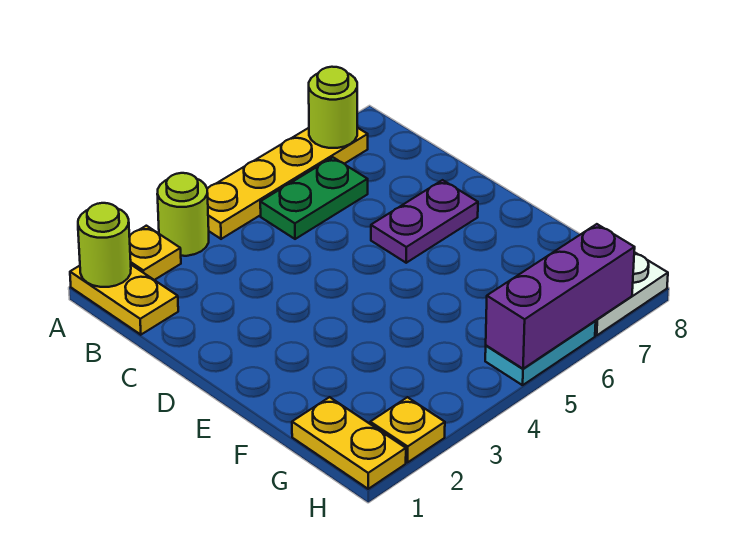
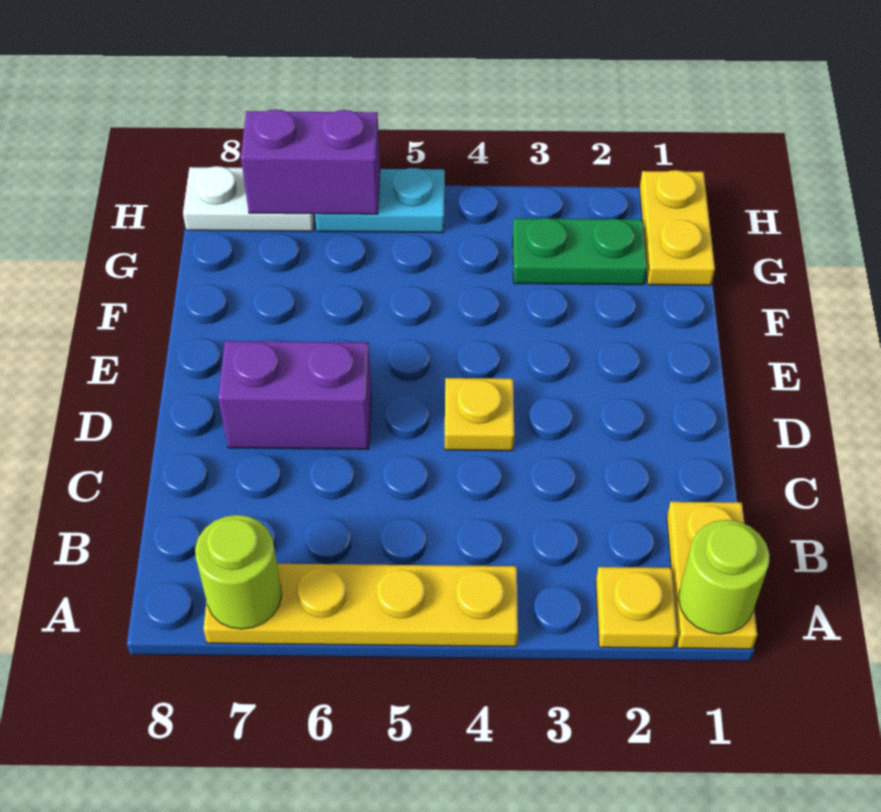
lime round brick A3 level 1 -> none
green plate B5:B6 level 1 -> green plate G2:G3 level 1
purple plate D6:D7 level 1 -> purple brick D6:D7 level 1
yellow plate H2 level 1 -> yellow plate D4 level 1
purple brick H5:H7 level 2 -> purple brick H6:H7 level 2

